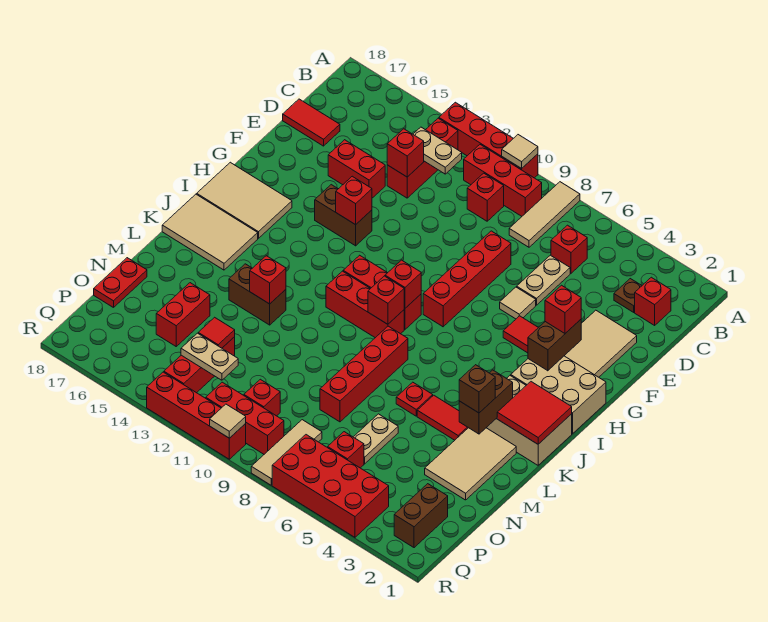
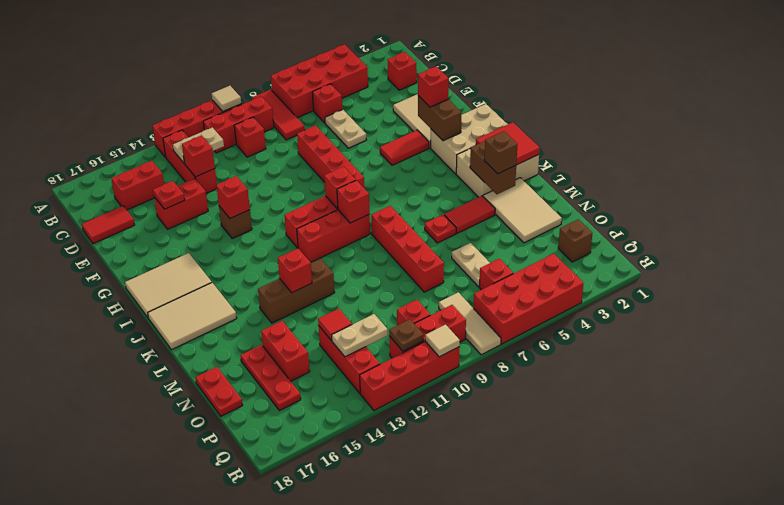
none -> red brick A4:B7 level 1
tan tile A8:C8 level 1 -> red tile A8:C8 level 1
brown plate C3 level 1 -> brown plate Q11 level 2
none -> red brick C15:C16 level 1
none -> red plate E15 level 2
tan tile F6 level 1 -> none
brown brick G13:G14 level 1 -> brown brick G13 level 1
brown brick L13:L14 level 1 -> brown brick L12:L14 level 1
none -> red plate N16:P16 level 1
brown brick P2:Q2 level 1 -> brown brick P2 level 1

